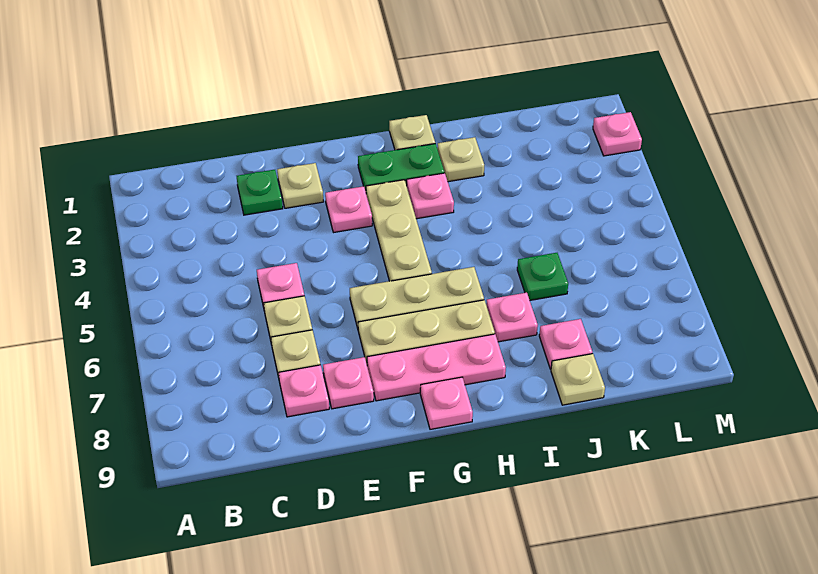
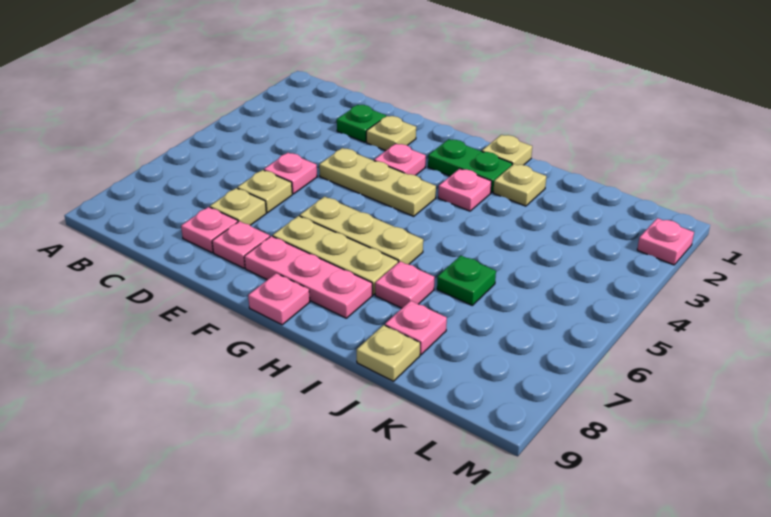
tan plate G3:G5 level 1 -> tan plate E4:G4 level 1

